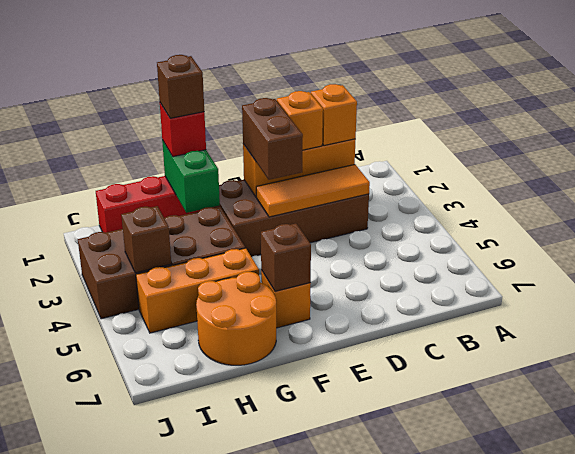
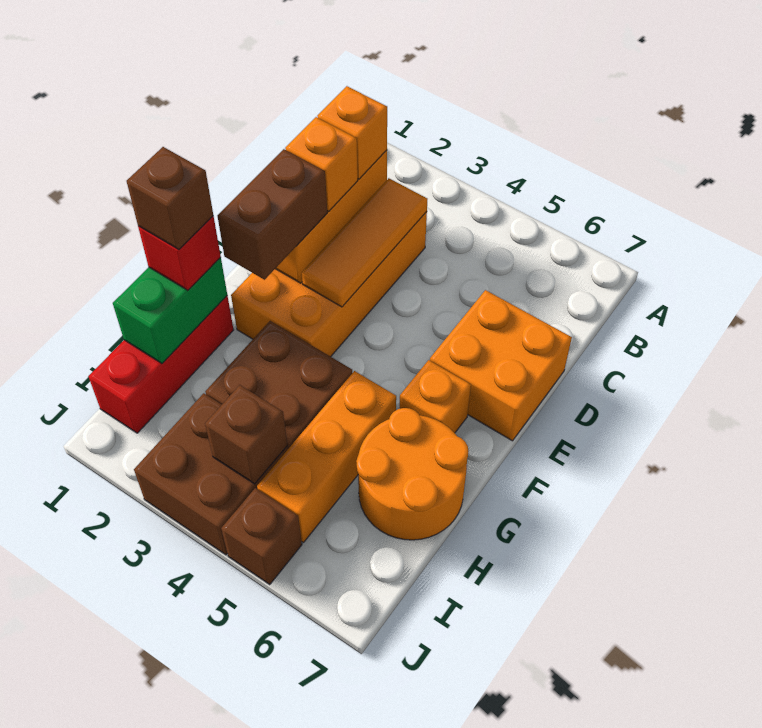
brown brick C2:F3 level 1 -> orange brick C2:F3 level 1
none -> orange brick D6:E7 level 1
brown brick E2:E3 level 3 -> brown brick E2:F2 level 3
brown brick F6 level 2 -> brown brick J5 level 1
green brick G1:G2 level 2 -> green brick G1:H1 level 2

